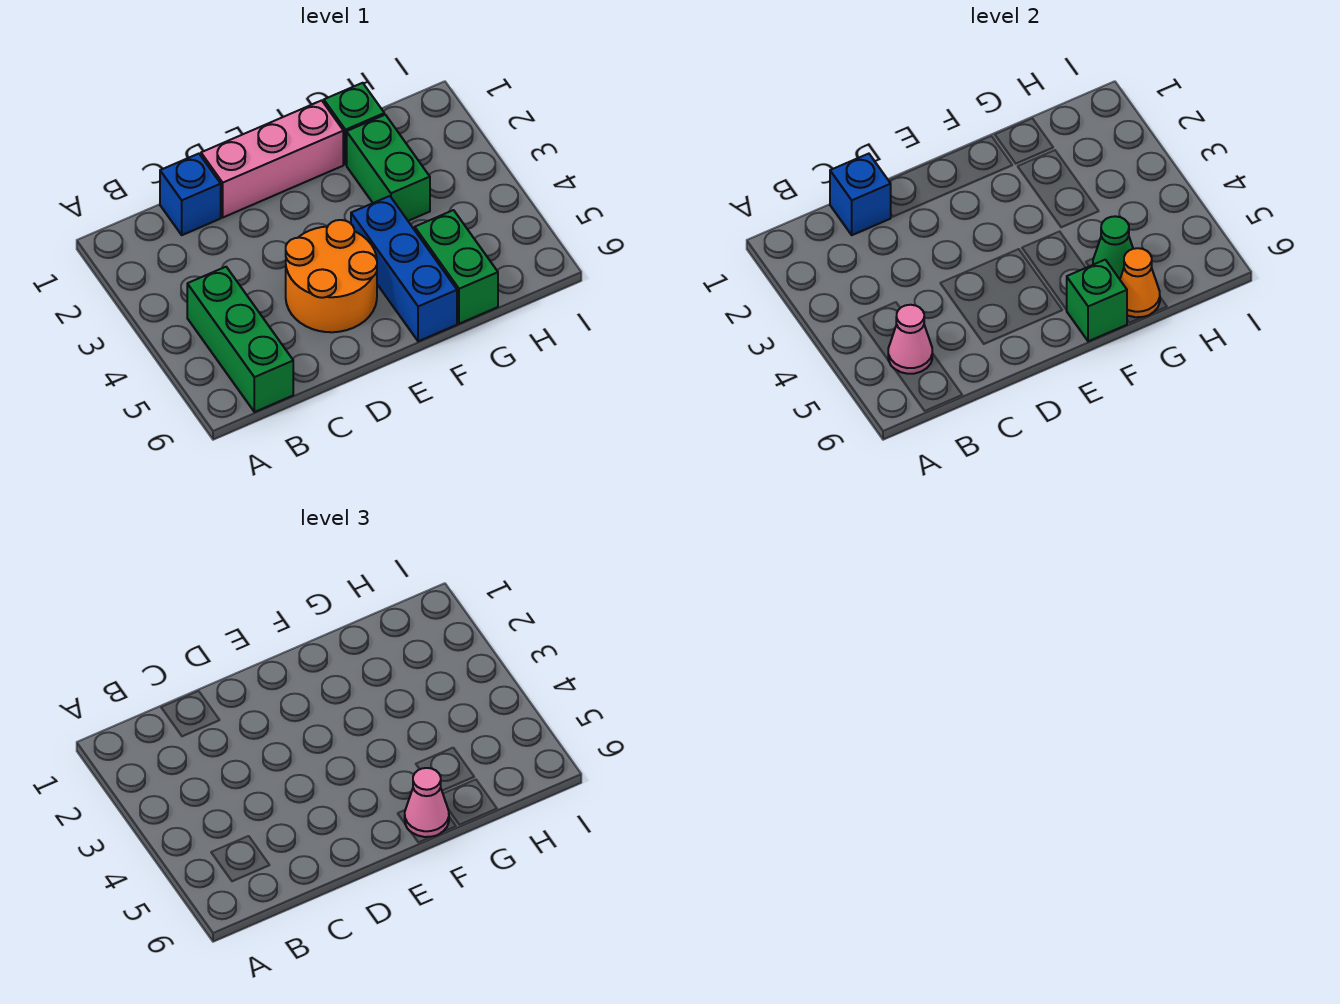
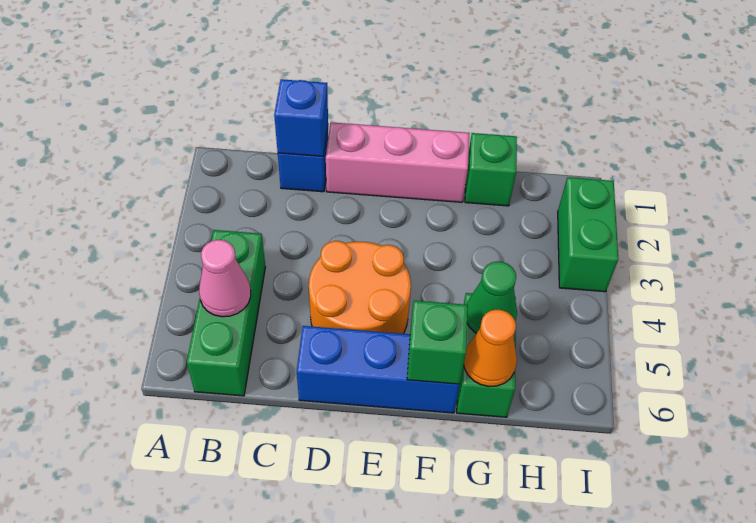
blue brick F4:F6 level 1 -> blue brick D6:F6 level 1
pink cone F6 level 3 -> none
green brick G2:G3 level 1 -> green brick I2:I3 level 1

